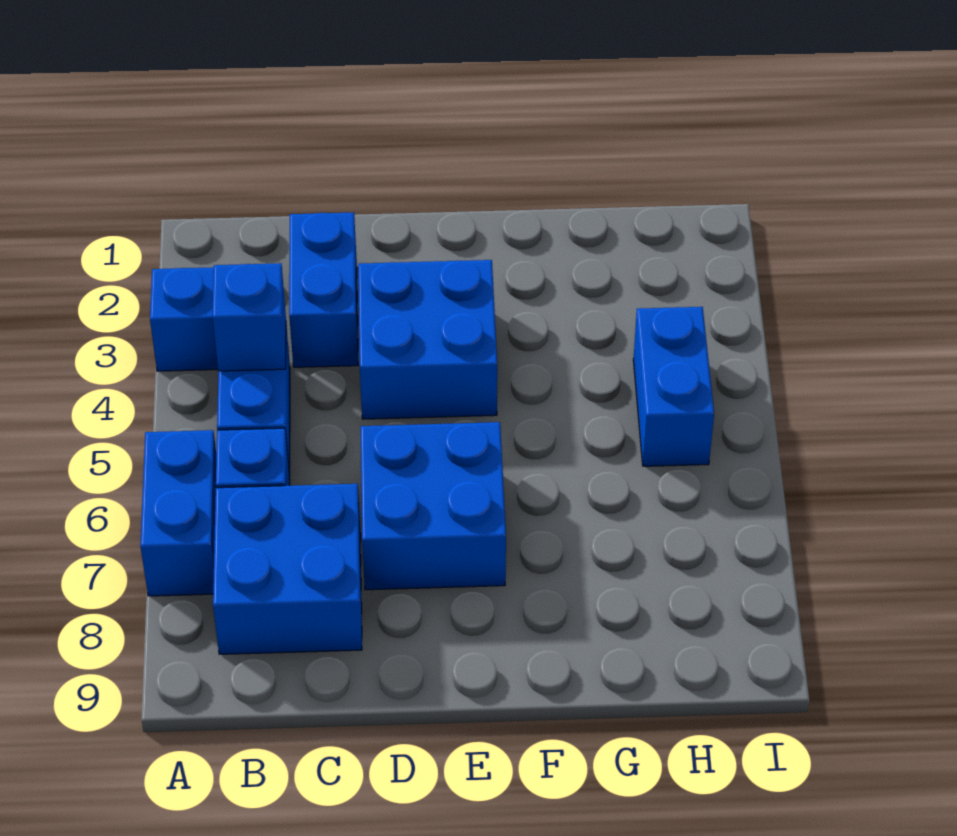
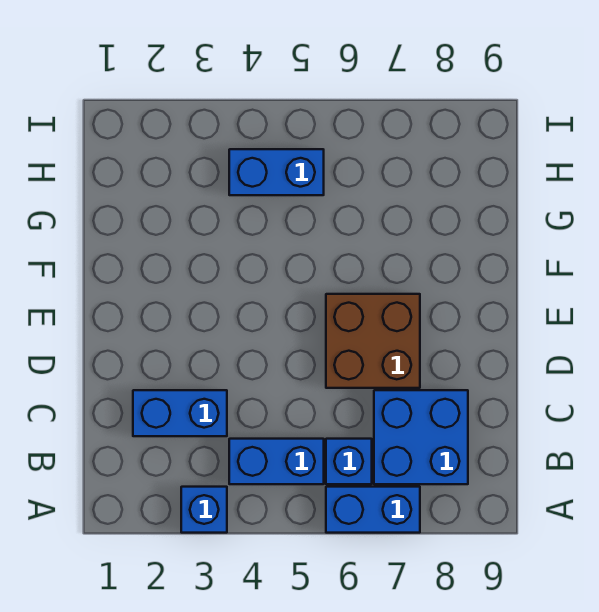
blue brick B4 level 2 -> none
blue brick D3:E4 level 1 -> none
blue brick D6:E7 level 1 -> brown brick D6:E7 level 1

